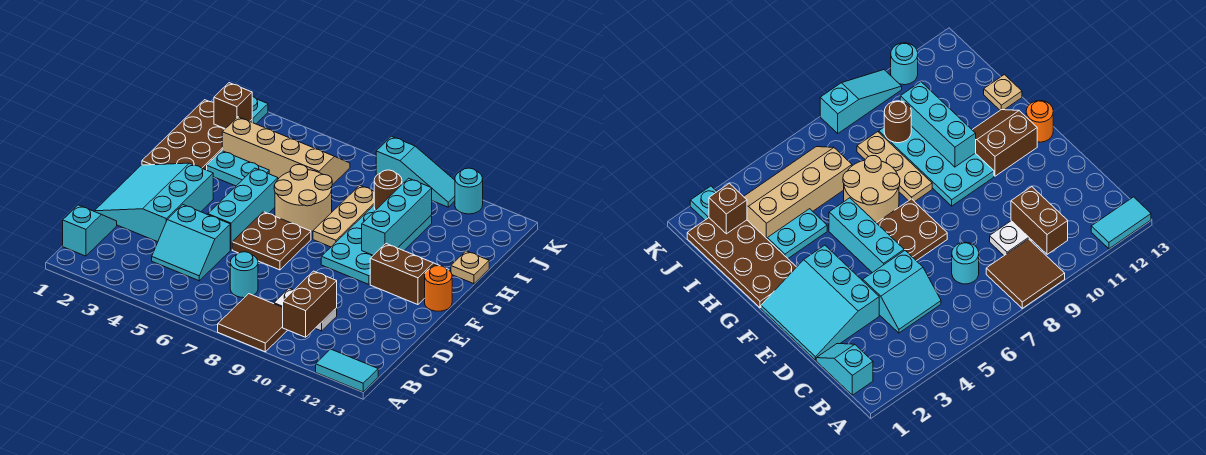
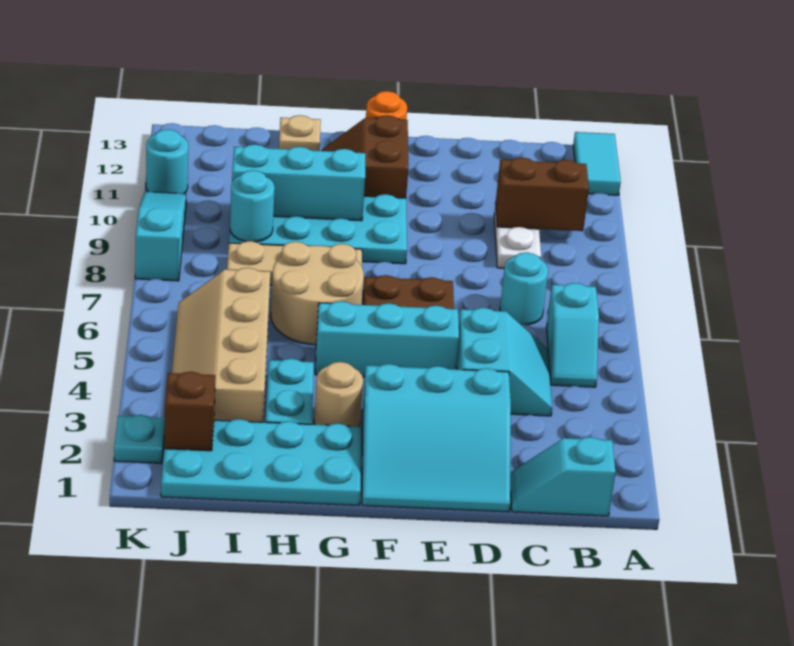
brown tile A8:B9 level 1 -> none
none -> cyan slope B5:B6 level 1 top 6
brown plate G1:J2 level 1 -> cyan plate G1:J2 level 1
none -> tan round brick G3 level 1
brown round brick I9 level 2 -> cyan round brick I9 level 2

